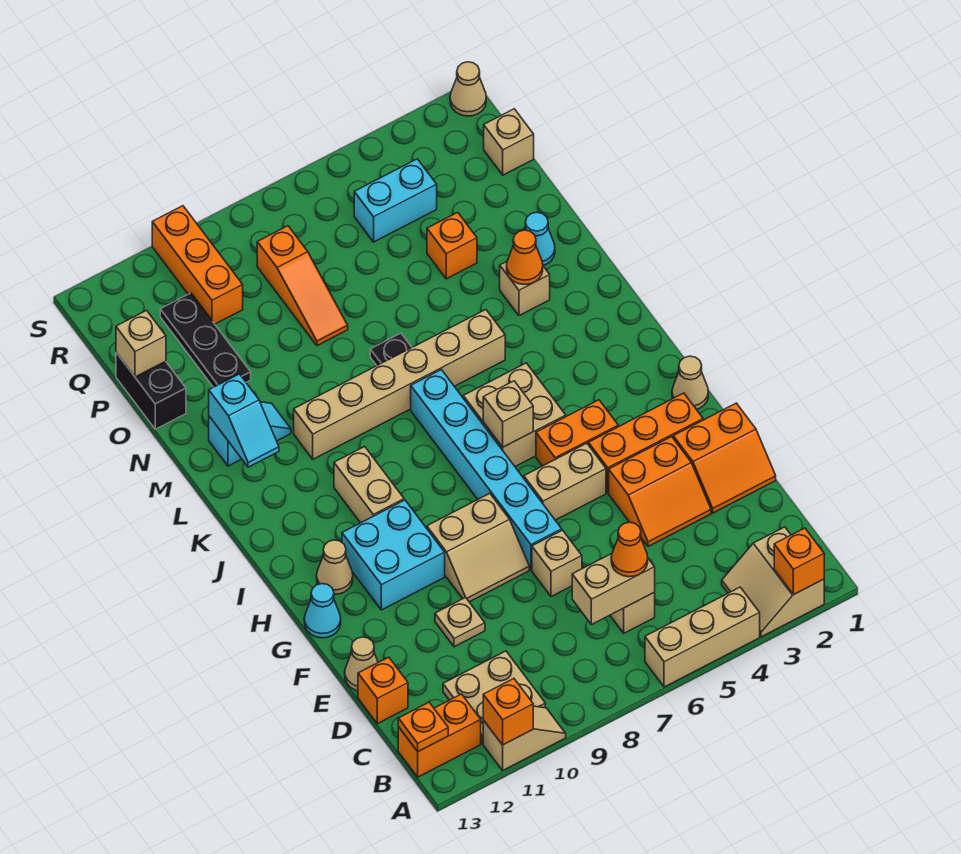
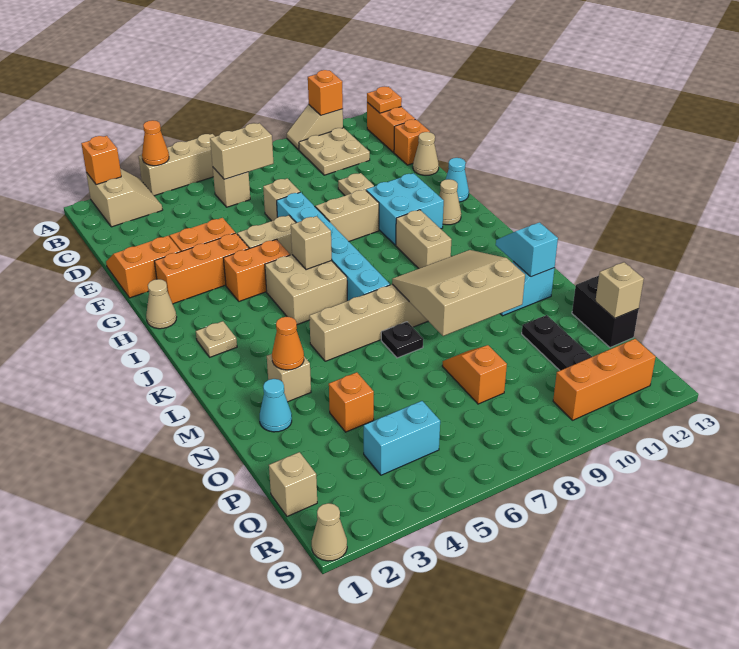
orange brick B12:B13 level 1 -> orange brick B13:C13 level 1
orange cone C6 level 3 -> orange cone A4 level 2
none -> tan plate J2 level 1
none -> tan slope L8:N10 level 2 top N
orange slope O8:Q8 level 1 top Q -> orange slope O8:P8 level 1 top P
orange brick Q10:S10 level 1 -> orange brick R10:R12 level 1

